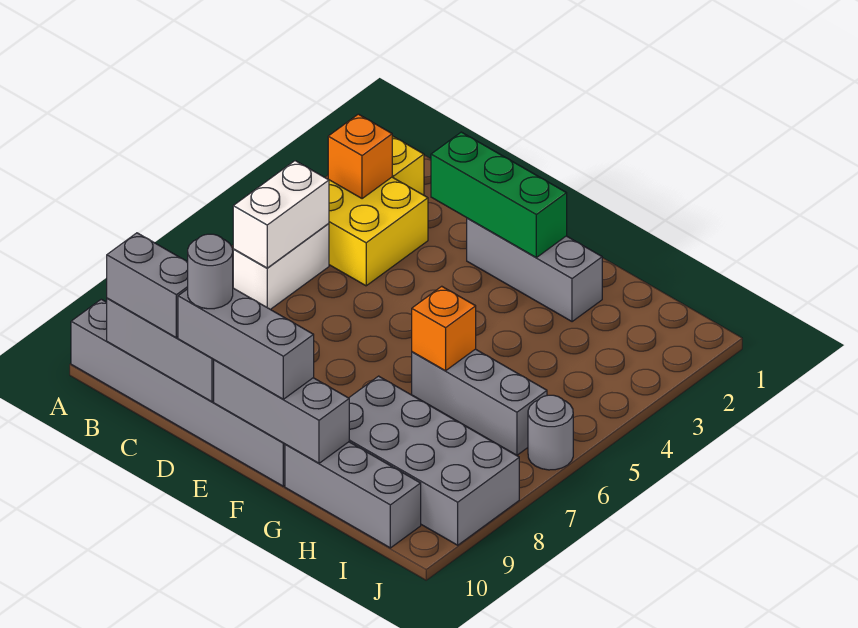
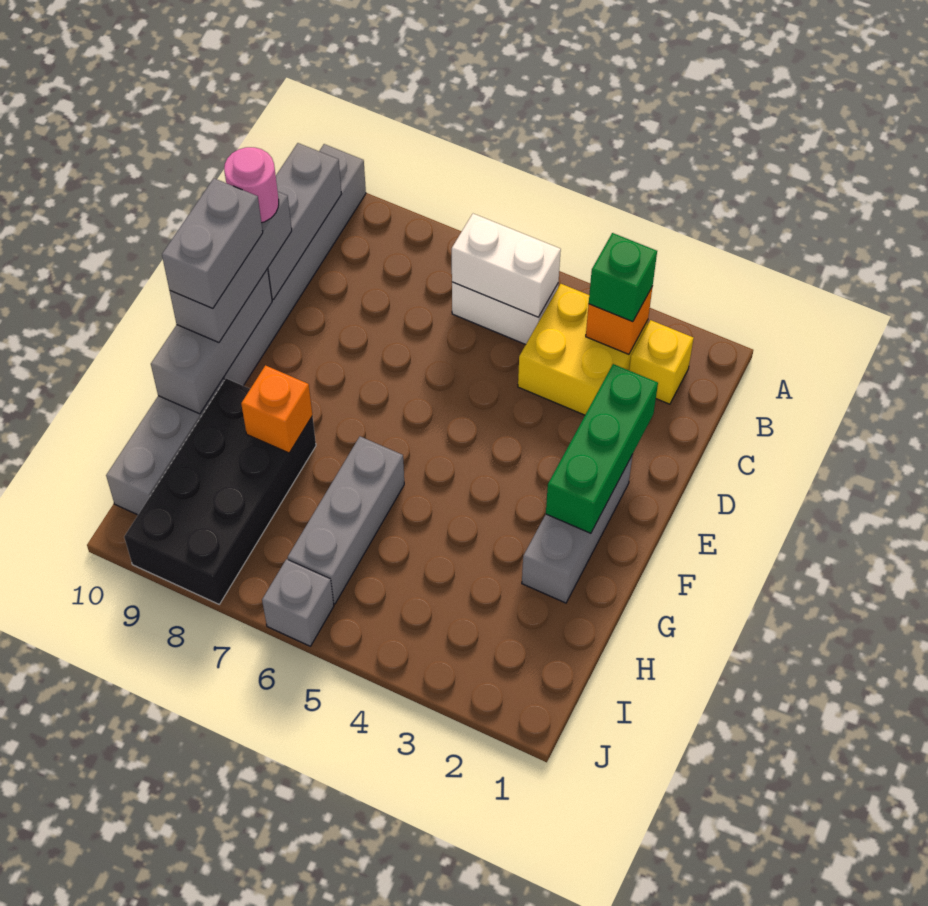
none -> green brick B3 level 3
grey brick B10:C10 level 3 -> grey brick E10:F10 level 4
grey round brick D10 level 4 -> pink round brick D10 level 4
orange brick G6 level 2 -> orange brick G8 level 2
grey brick G8:J9 level 1 -> black brick G8:J9 level 1
grey round brick J6 level 1 -> grey brick J6 level 1

